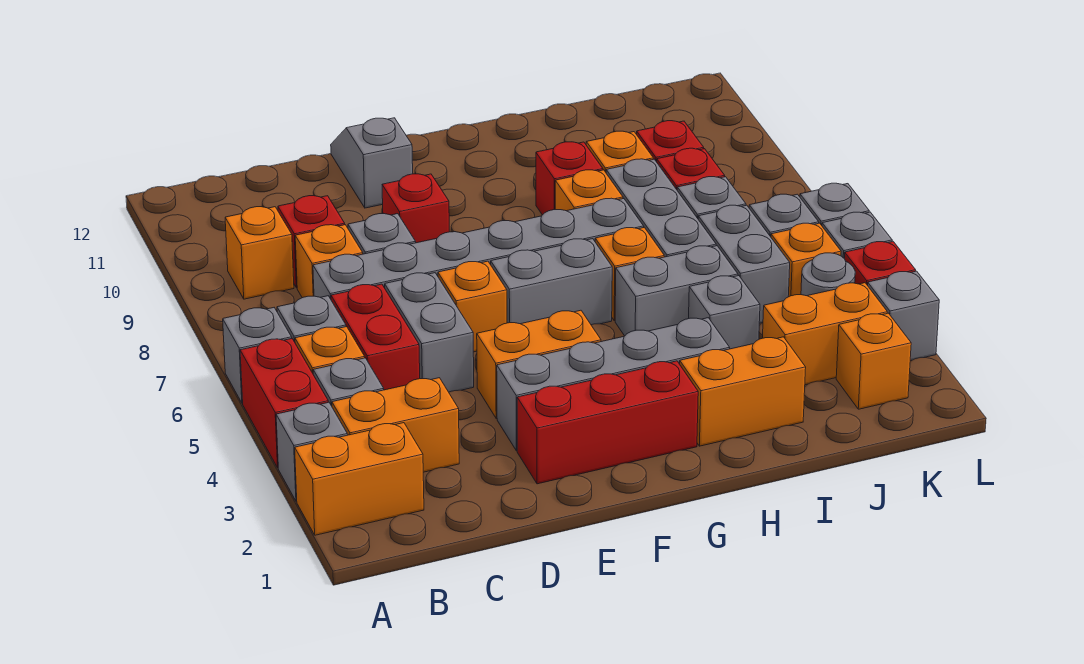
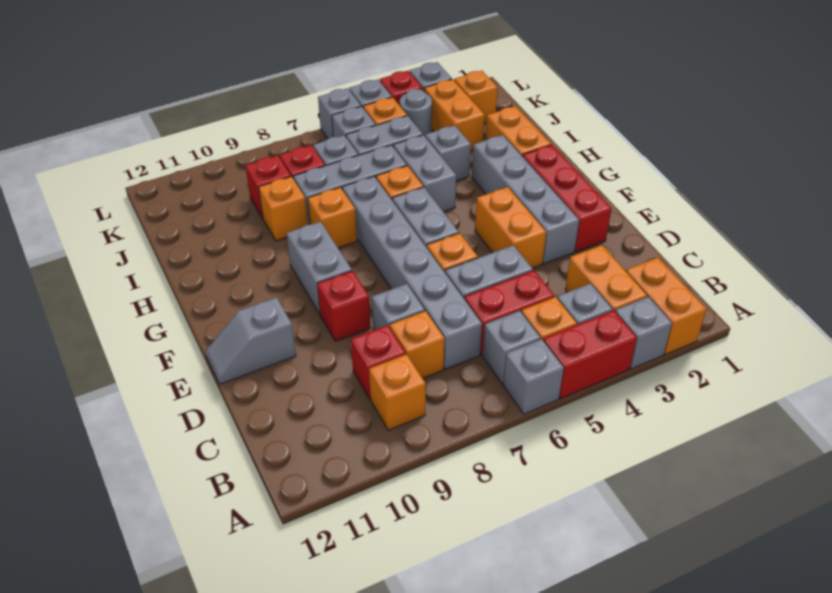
none -> grey brick F9:G9 level 1
red brick H9 level 1 -> none

